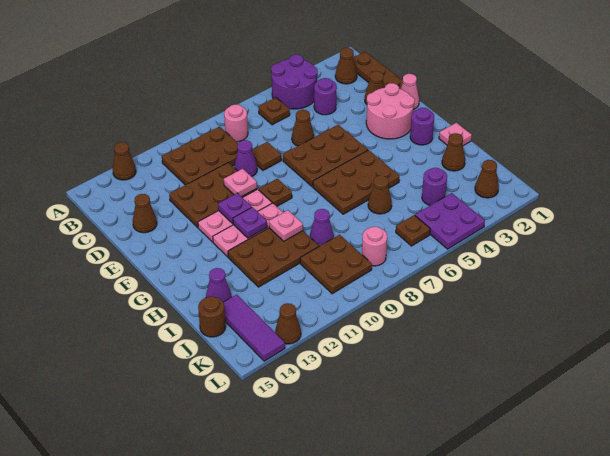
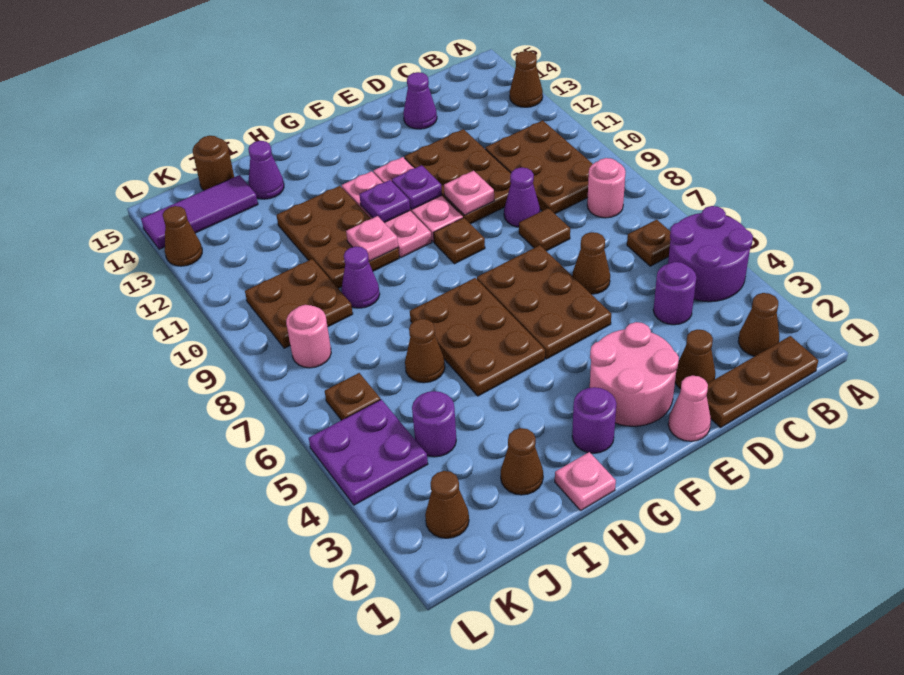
brown cone D14 level 1 -> purple cone D14 level 1

